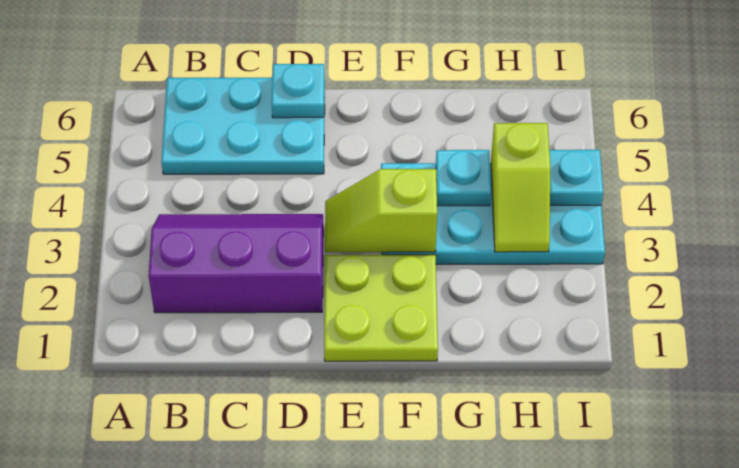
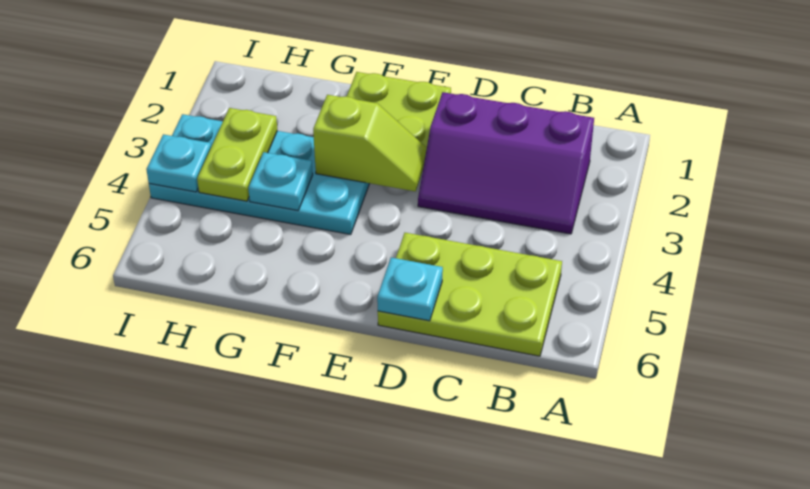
cyan plate B5:D6 level 1 -> lime plate B5:D6 level 1
lime slope H3:H4 level 2 top 4 -> lime plate H3:H4 level 2

